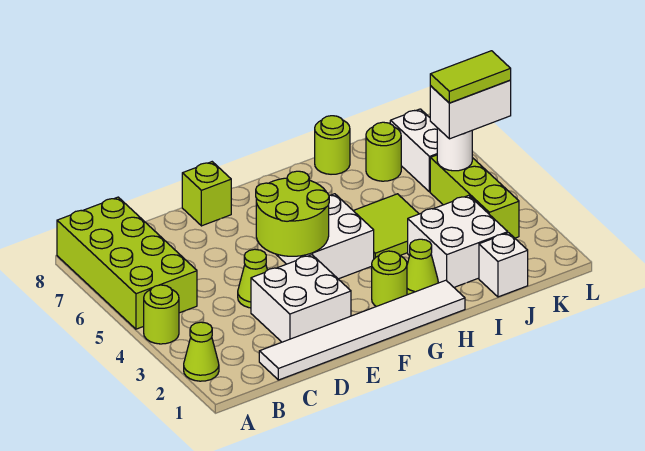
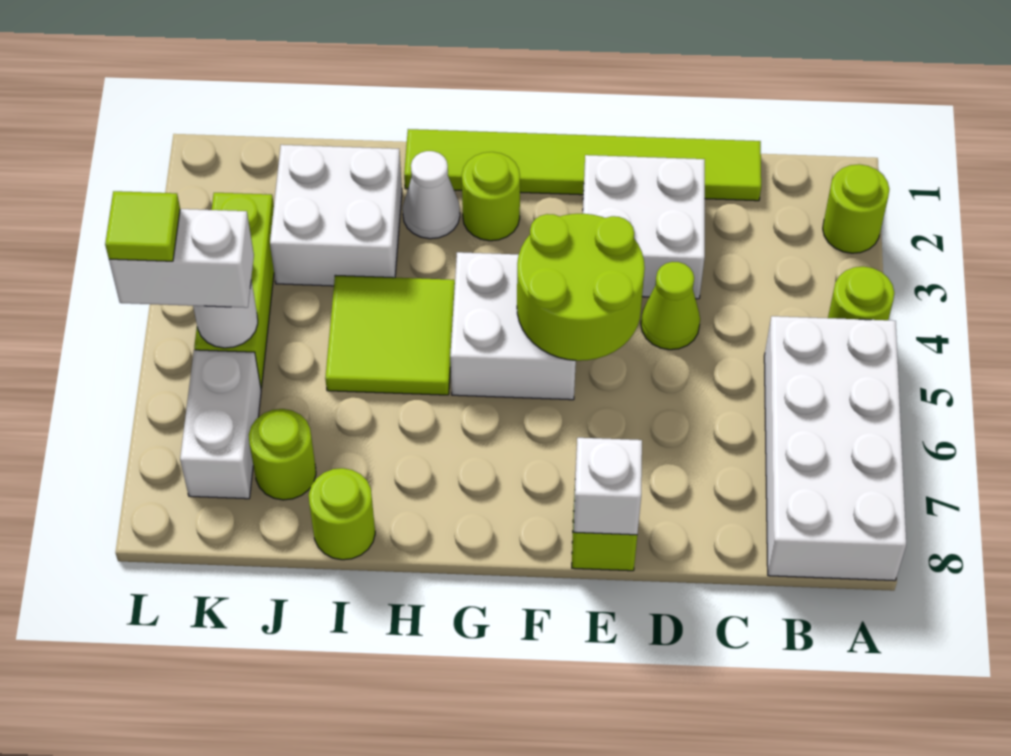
lime cone A2 level 1 -> lime round brick A2 level 1
lime brick A5:B8 level 1 -> white brick A5:B8 level 1
white tile C1:H1 level 1 -> lime tile C1:H1 level 1
lime cone H2 level 1 -> white cone H2 level 1
white brick J1 level 1 -> white brick E8 level 2
lime tile K5:L5 level 4 -> lime tile L5 level 4

